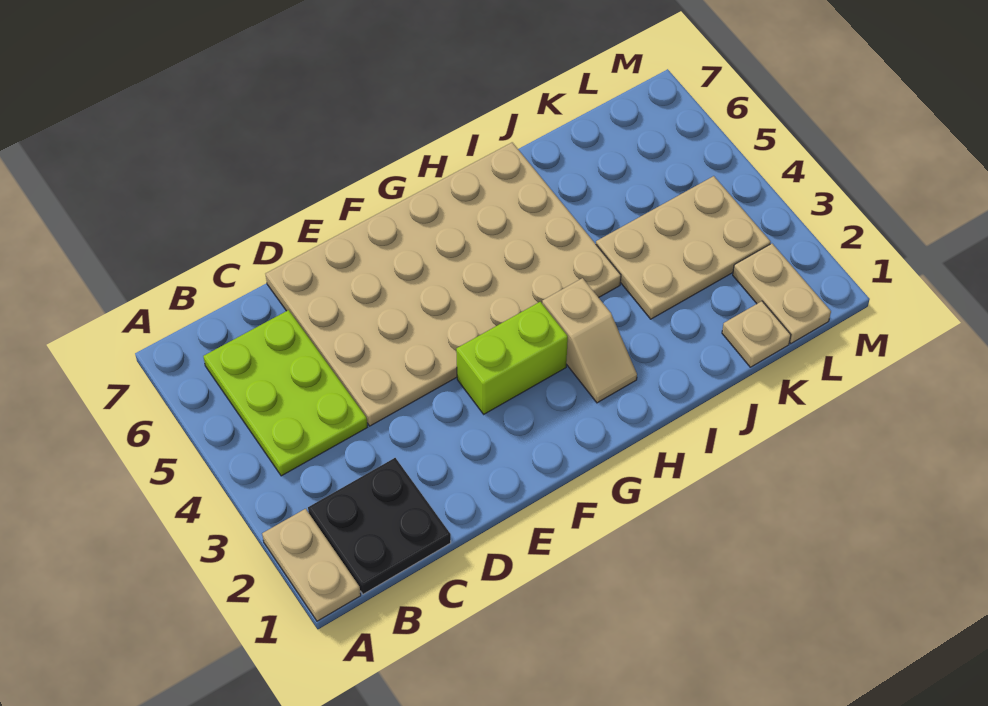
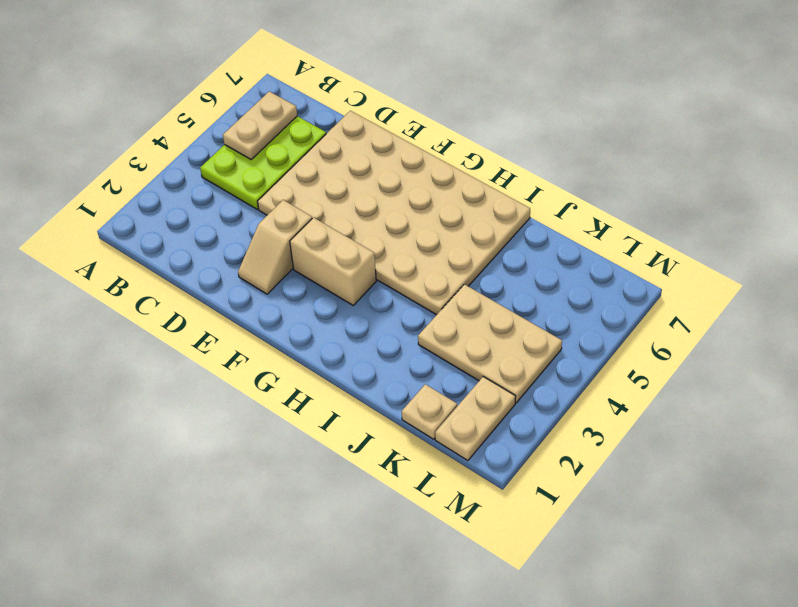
tan plate A1:A2 level 1 -> tan plate B5:B6 level 2
black plate B1:C2 level 1 -> none
lime brick F3:G3 level 1 -> tan brick F3:G3 level 1
tan slope H2:H3 level 1 top 3 -> tan slope E2:E3 level 1 top 3

